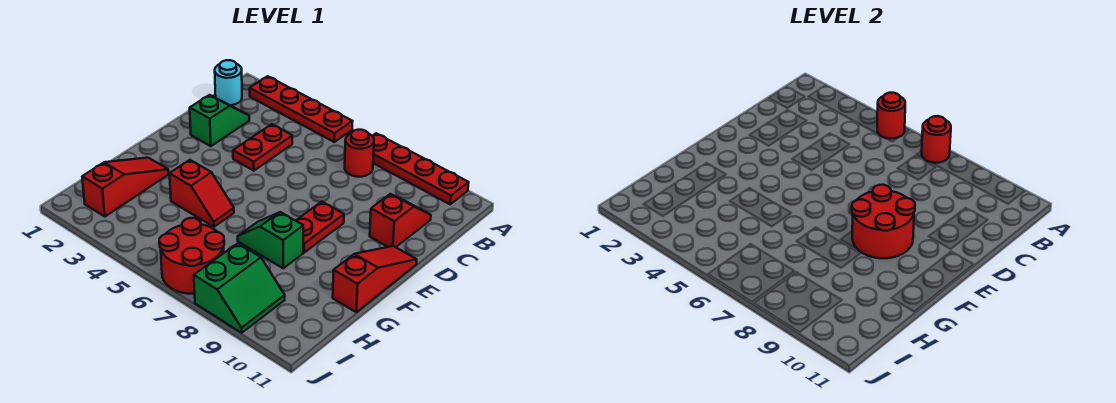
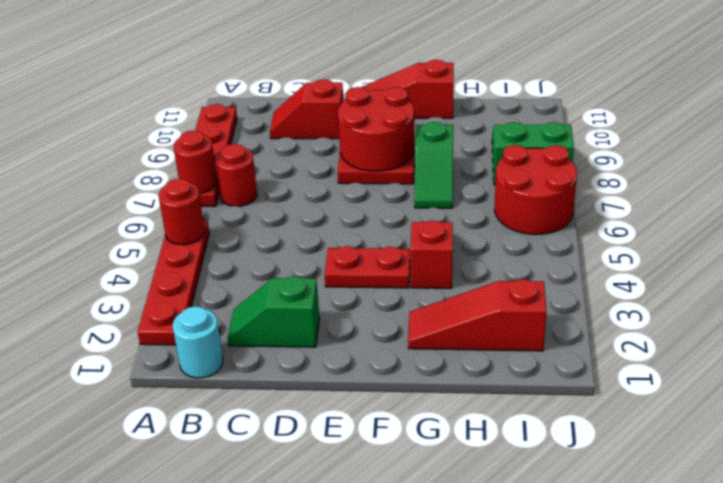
red plate C4:D4 level 1 -> red plate E4:F4 level 1

